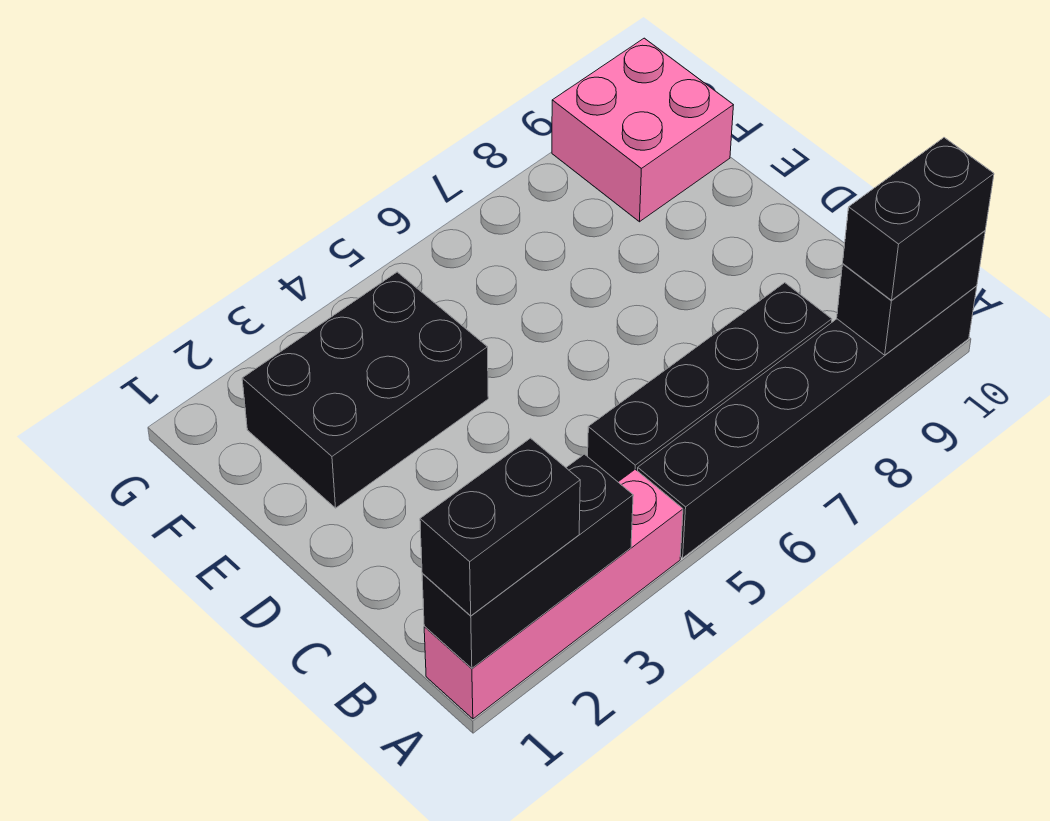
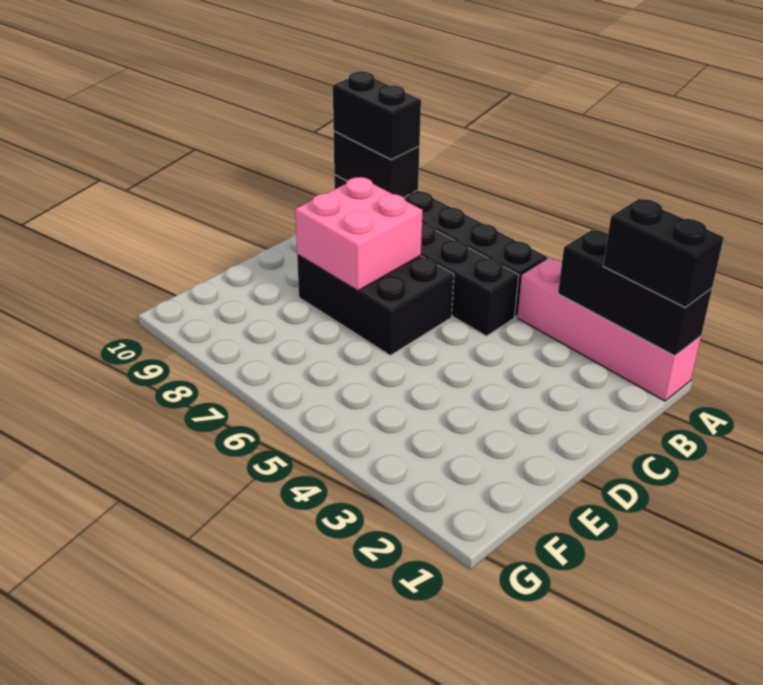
black brick E2:F4 level 1 -> black brick C6:D8 level 1
pink brick F9:G10 level 1 -> pink brick C7:D8 level 2

